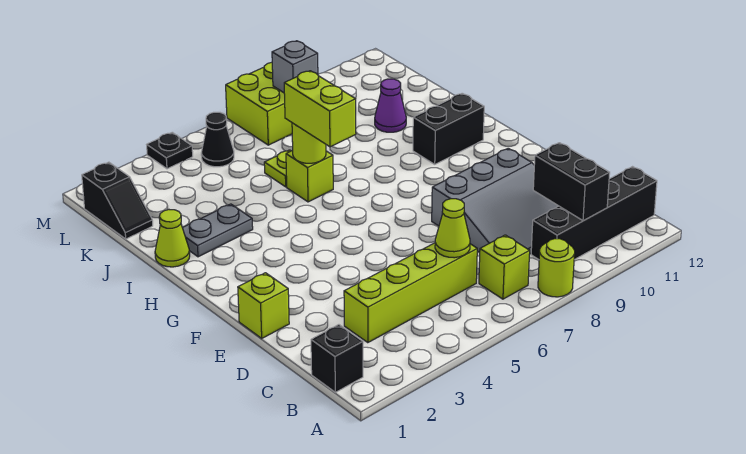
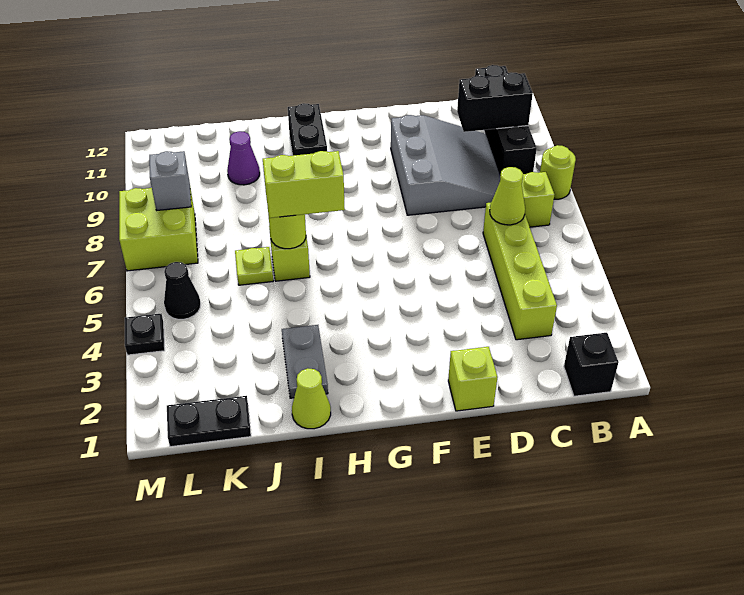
black slope K1:L1 level 1 top L -> black plate K1:L1 level 1

